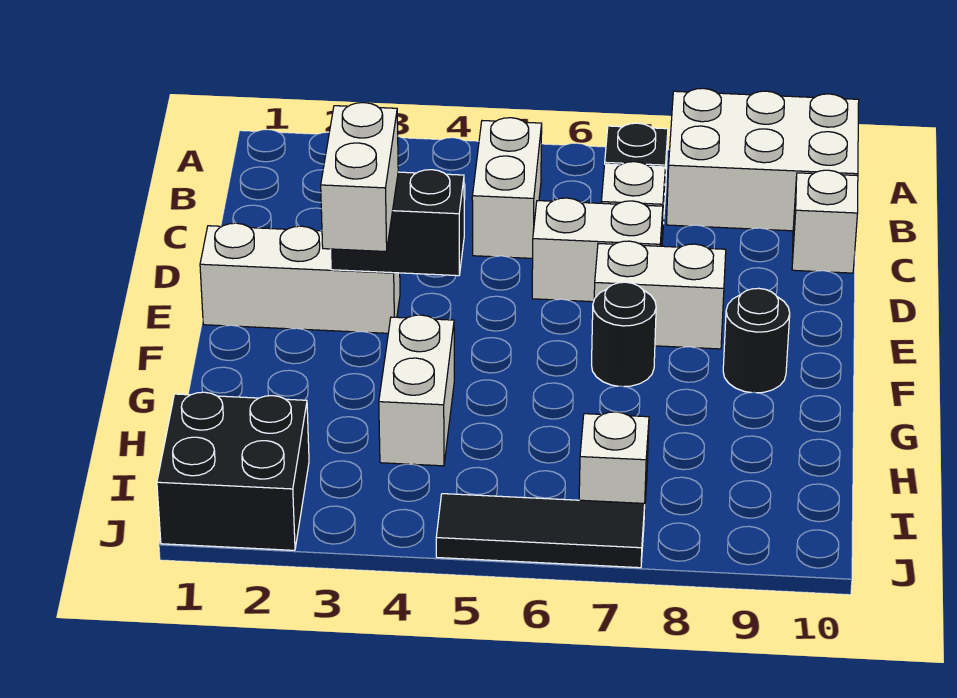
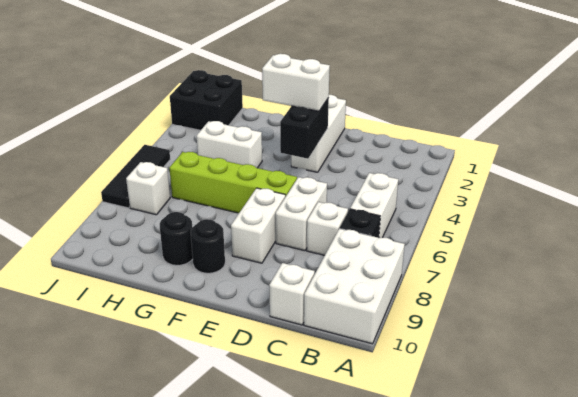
white brick B5:C5 level 1 -> white brick B5:B6 level 1
none -> lime brick E6:H6 level 1
black round brick F7 level 1 -> black round brick G9 level 1

